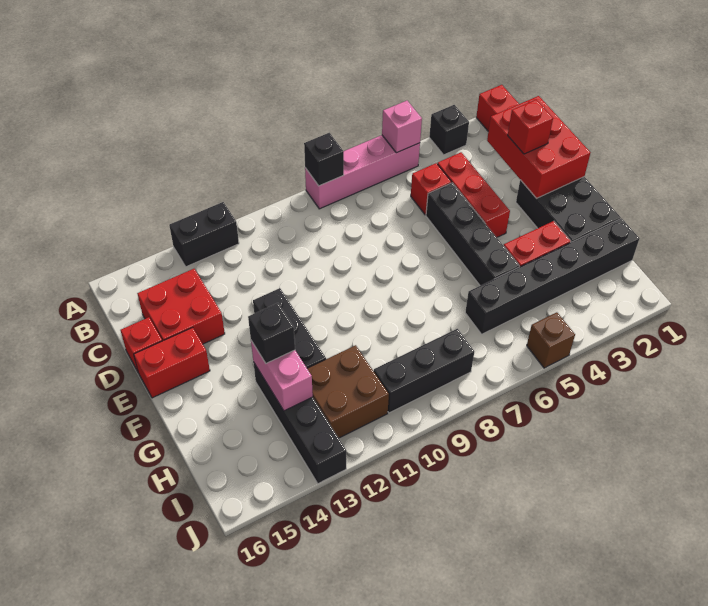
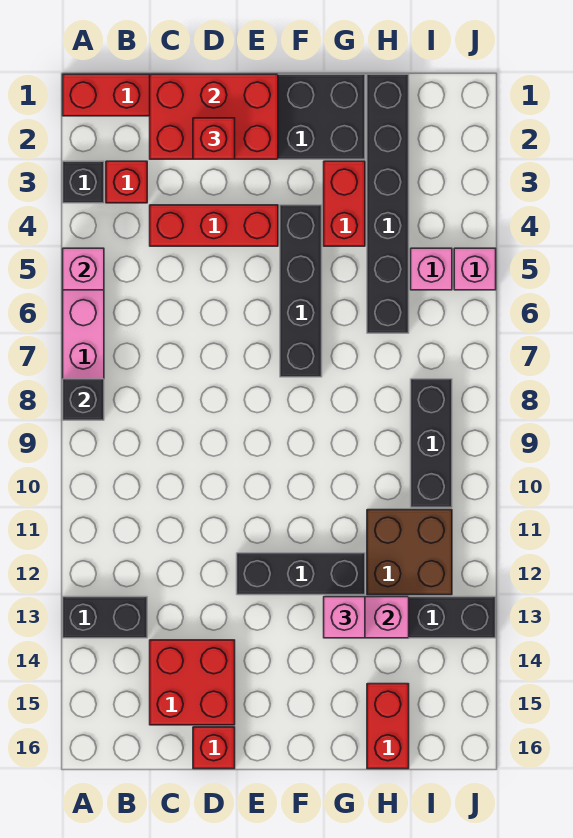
black brick A12:A13 level 1 -> black brick A13:B13 level 1
red brick C5 level 1 -> red brick B3 level 1
black brick D5:G5 level 1 -> black brick F4:F7 level 1
red brick E15:E16 level 1 -> red brick H15:H16 level 1
black brick G13 level 3 -> pink brick G13 level 3
none -> pink brick I5 level 1
brown brick J5 level 1 -> pink brick J5 level 1

